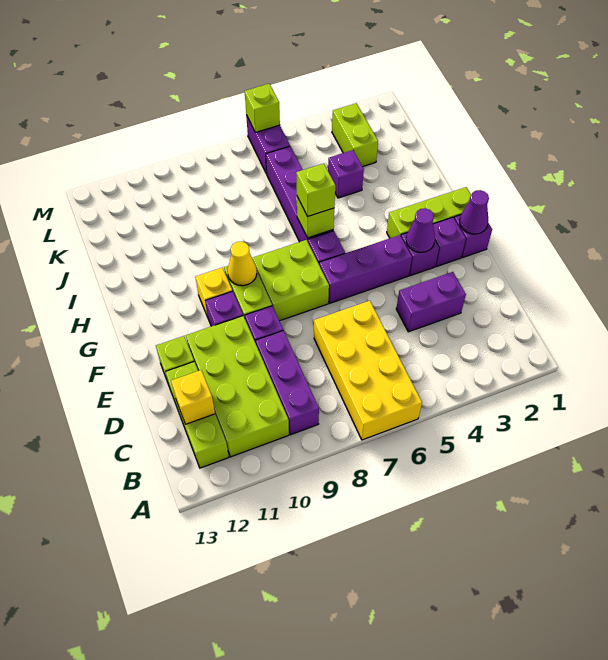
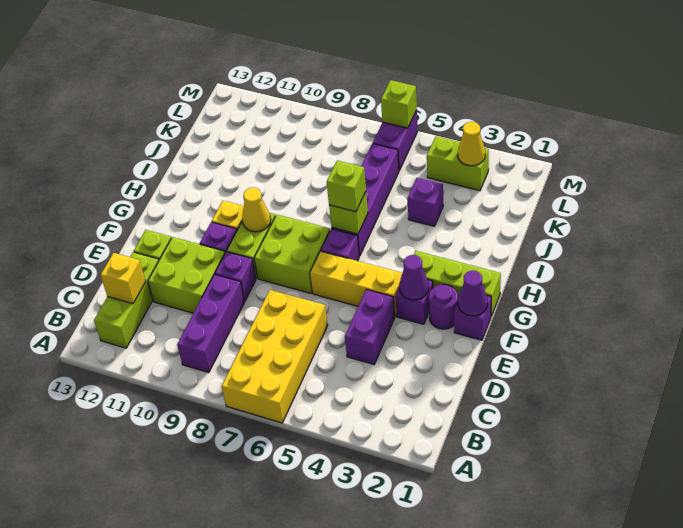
lime brick B10:E11 level 1 -> lime brick D10:E11 level 1
purple brick D3:D4 level 1 -> purple brick D4:E4 level 1
purple brick F2 level 1 -> purple round brick F2 level 1
purple brick F4:F6 level 1 -> yellow brick F4:F6 level 1
lime brick K3:L3 level 1 -> lime brick L3:L4 level 1
none -> yellow cone L3 level 2

